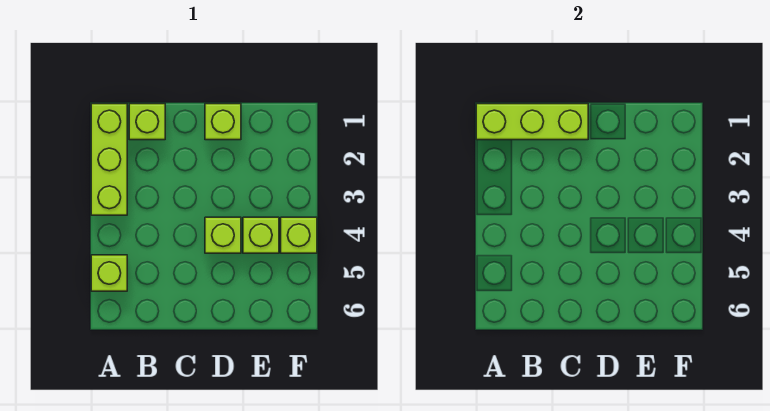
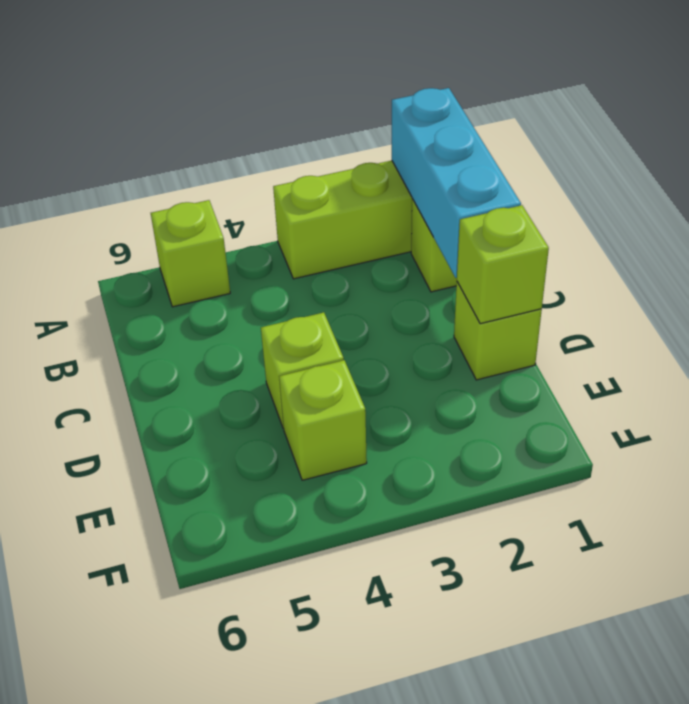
lime brick A1:C1 level 2 -> cyan brick A1:C1 level 2
lime brick F4 level 1 -> lime brick D1 level 2

